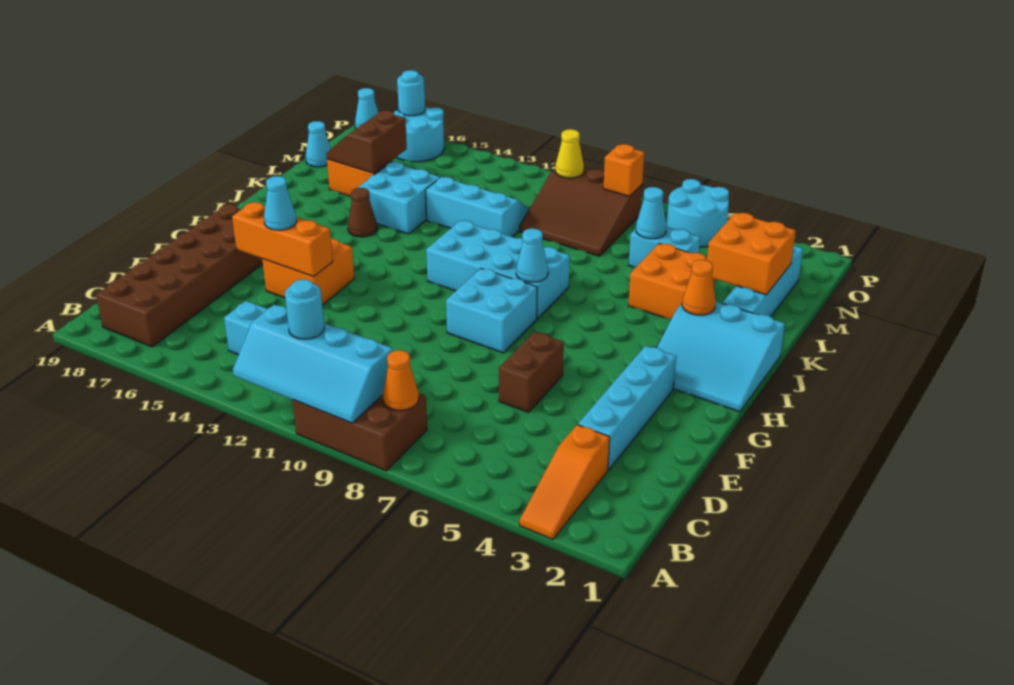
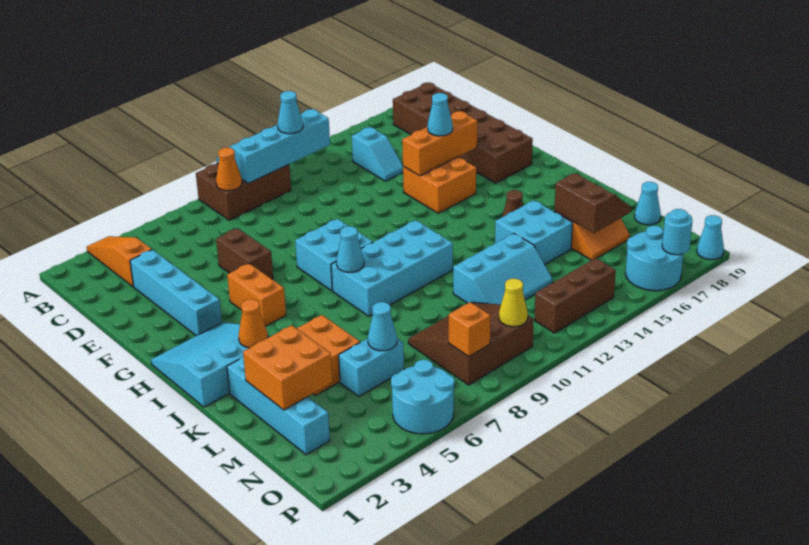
cyan round brick B11 level 3 -> cyan cone B11 level 3
none -> orange brick G5:H5 level 1
none -> brown brick O12:O14 level 1

